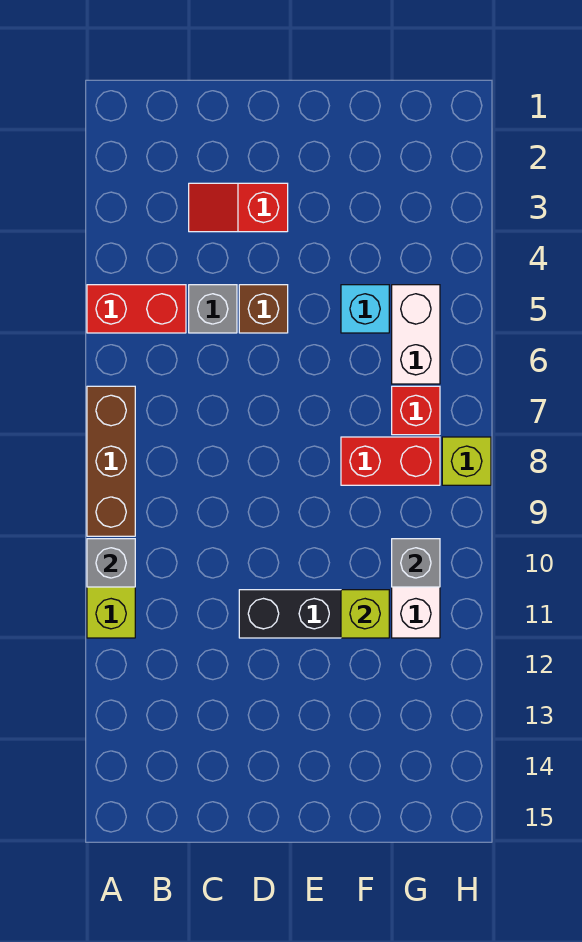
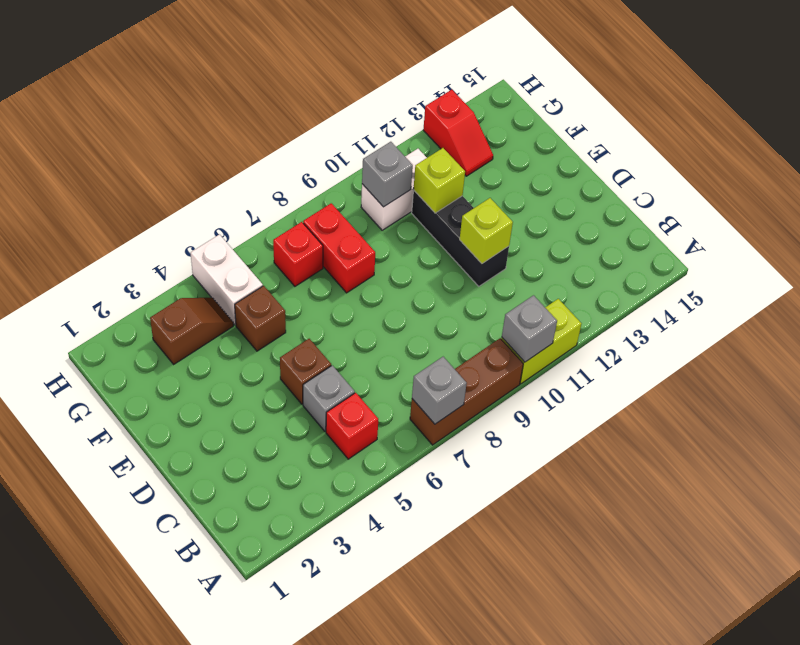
red brick A5:B5 level 1 -> red brick B5 level 1
none -> grey brick A7 level 2
red slope C3:D3 level 1 top D -> red slope G13:H13 level 1 top H
cyan brick F5 level 1 -> brown brick F5 level 1
none -> brown slope G3:G4 level 1 top 3
white brick G5:G6 level 1 -> white brick G5:H5 level 1
lime brick H8 level 1 -> lime brick D11 level 2

